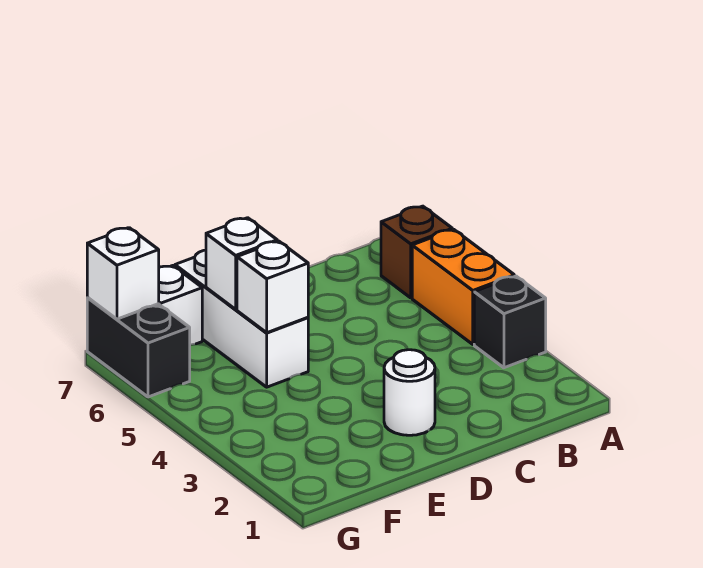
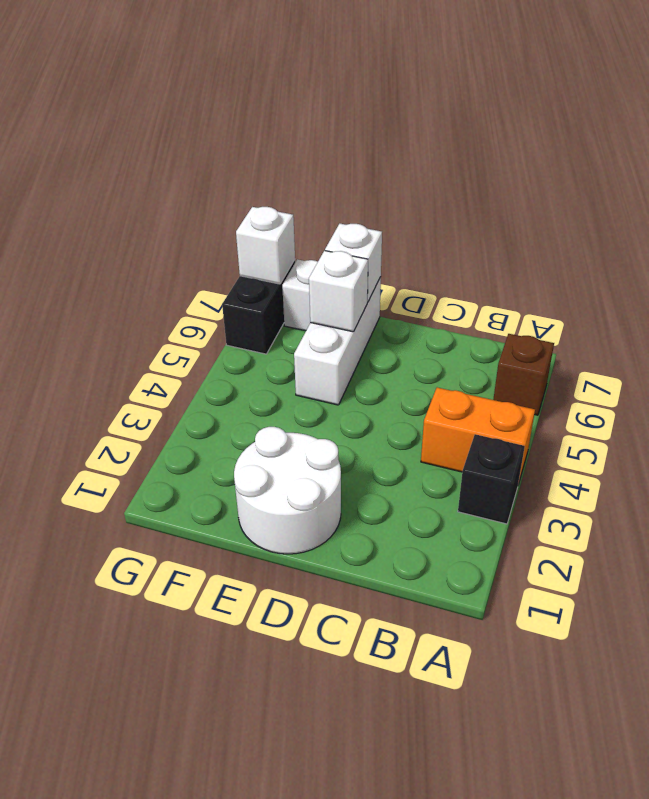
orange brick A4:A5 level 1 -> orange brick A4:B4 level 1
white round brick D2 level 1 -> white round brick D1:E2 level 1
white brick E5 level 2 -> white brick E7 level 2

